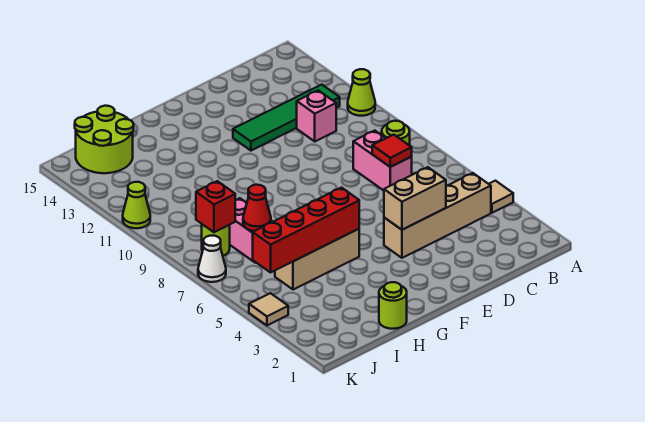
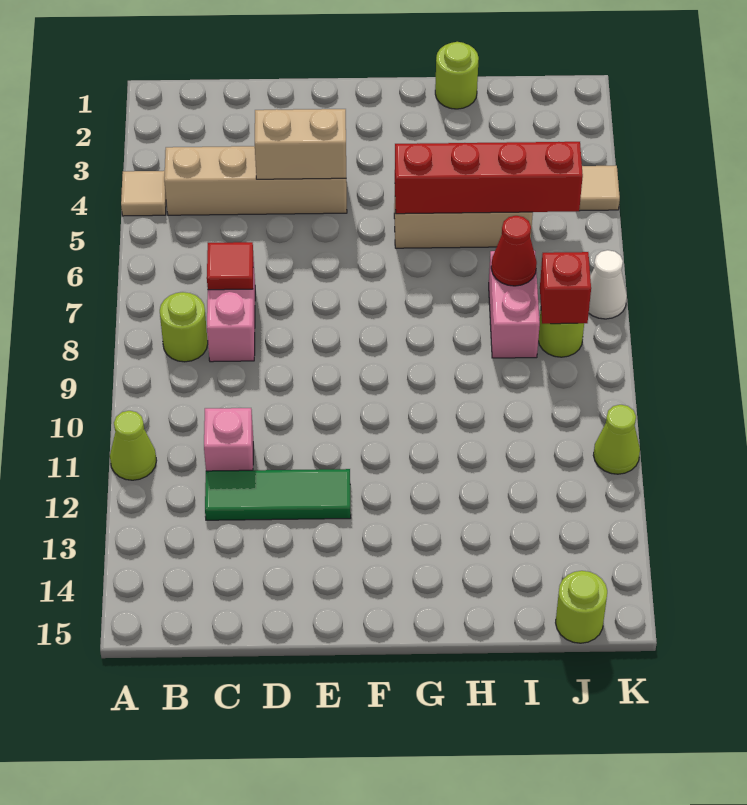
green tile B12:E12 level 1 -> green tile C12:E12 level 1
lime round brick I14:J15 level 1 -> lime round brick J15 level 1

